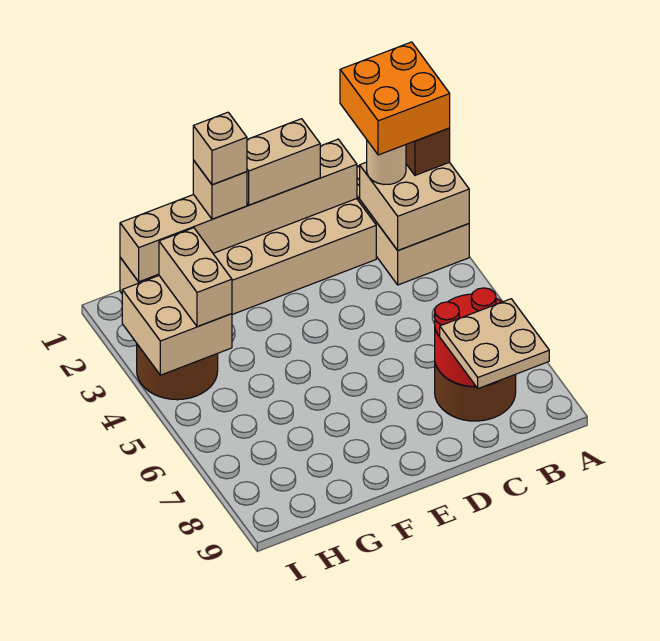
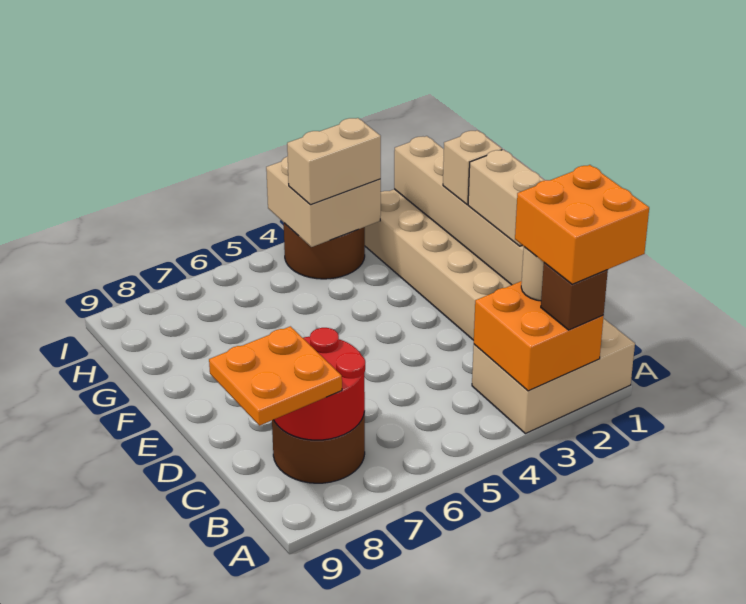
tan brick A2:B3 level 2 -> orange brick A2:B3 level 2
tan plate B8:C9 level 3 -> orange plate B8:C9 level 3
tan brick F1 level 4 -> none

